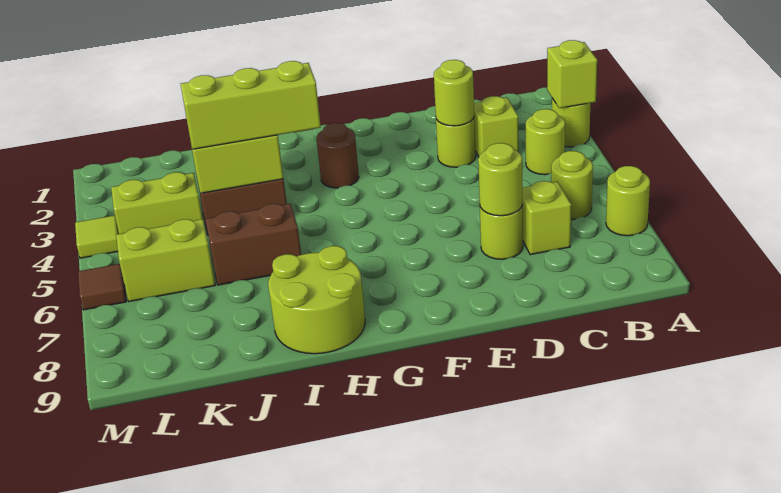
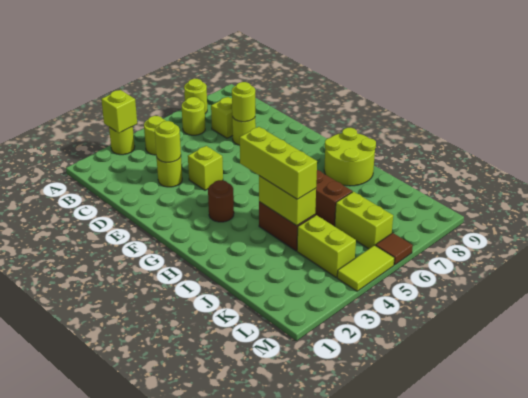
lime brick C3 level 1 -> lime brick E4 level 1
lime tile M4 level 1 -> lime tile M4:M5 level 1

